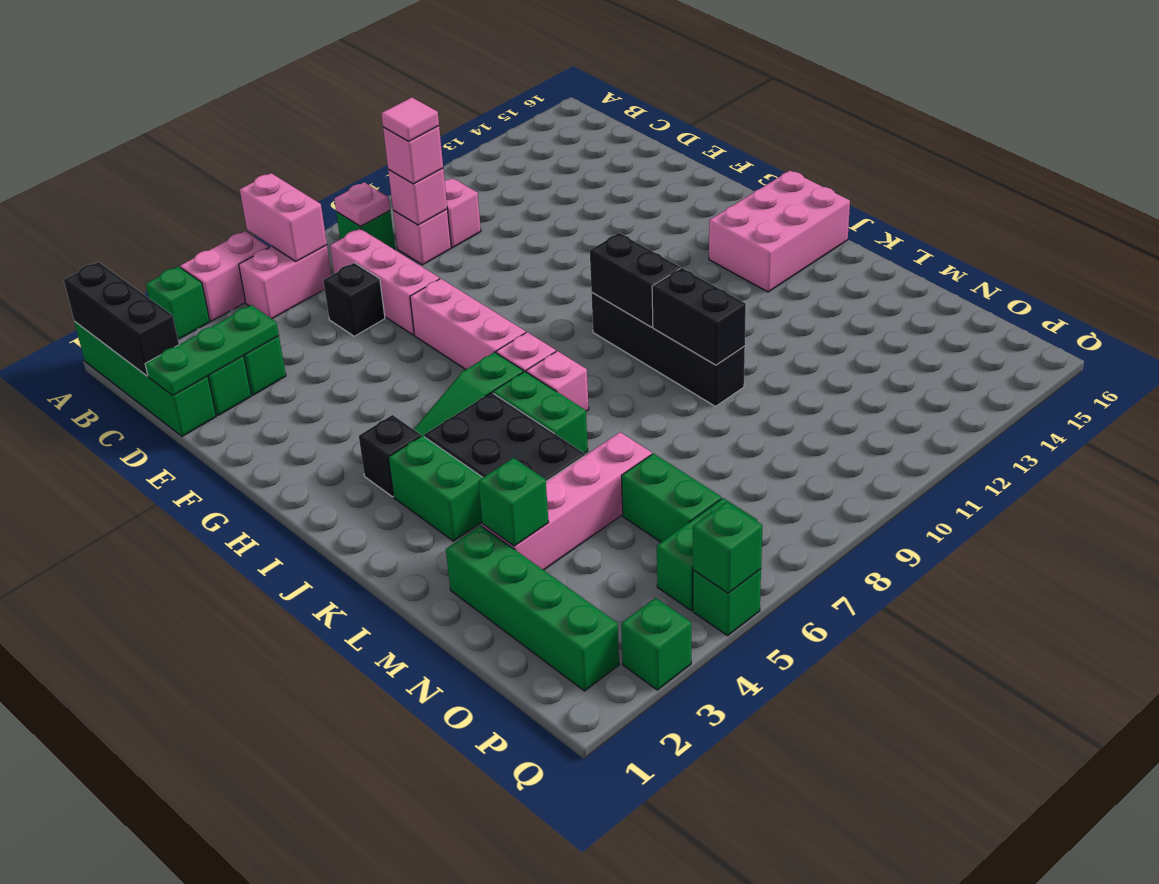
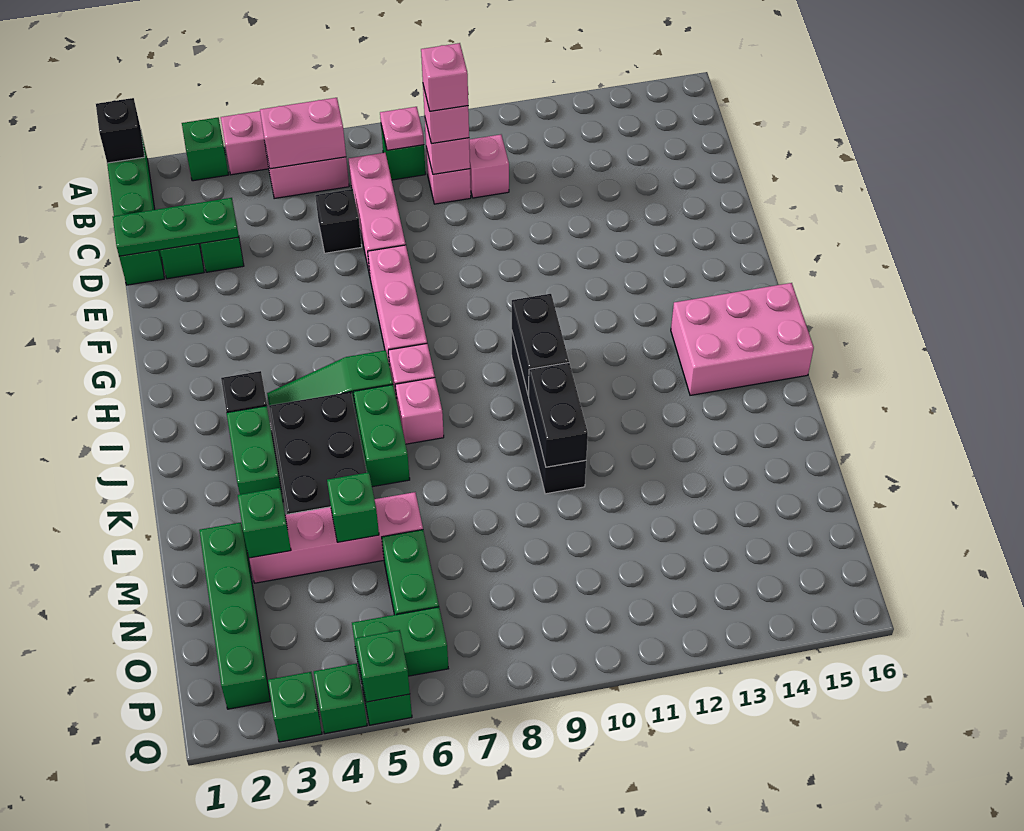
black brick A1:C1 level 2 -> black brick A1 level 2
pink brick A6:B6 level 2 -> pink brick B5:B6 level 2
pink tile C9 level 4 -> pink brick C9 level 4
none -> green brick M5 level 2
none -> green brick Q4 level 1

